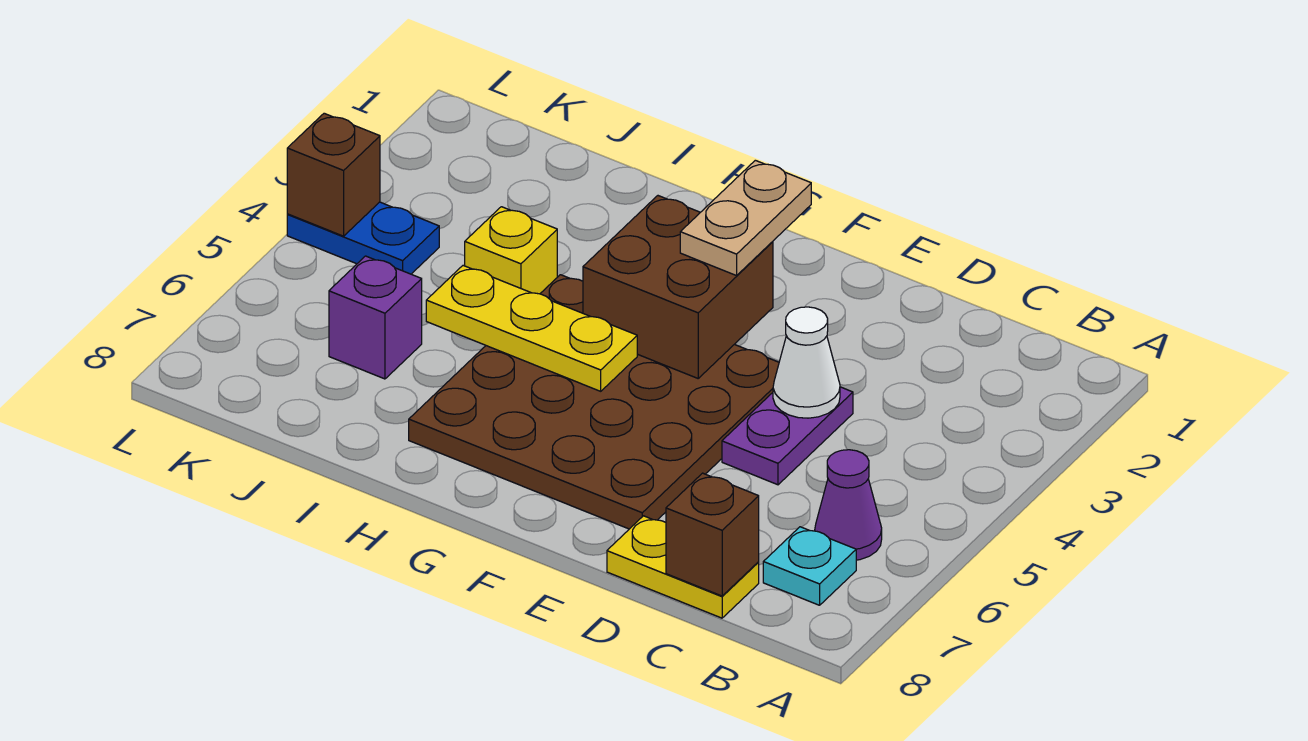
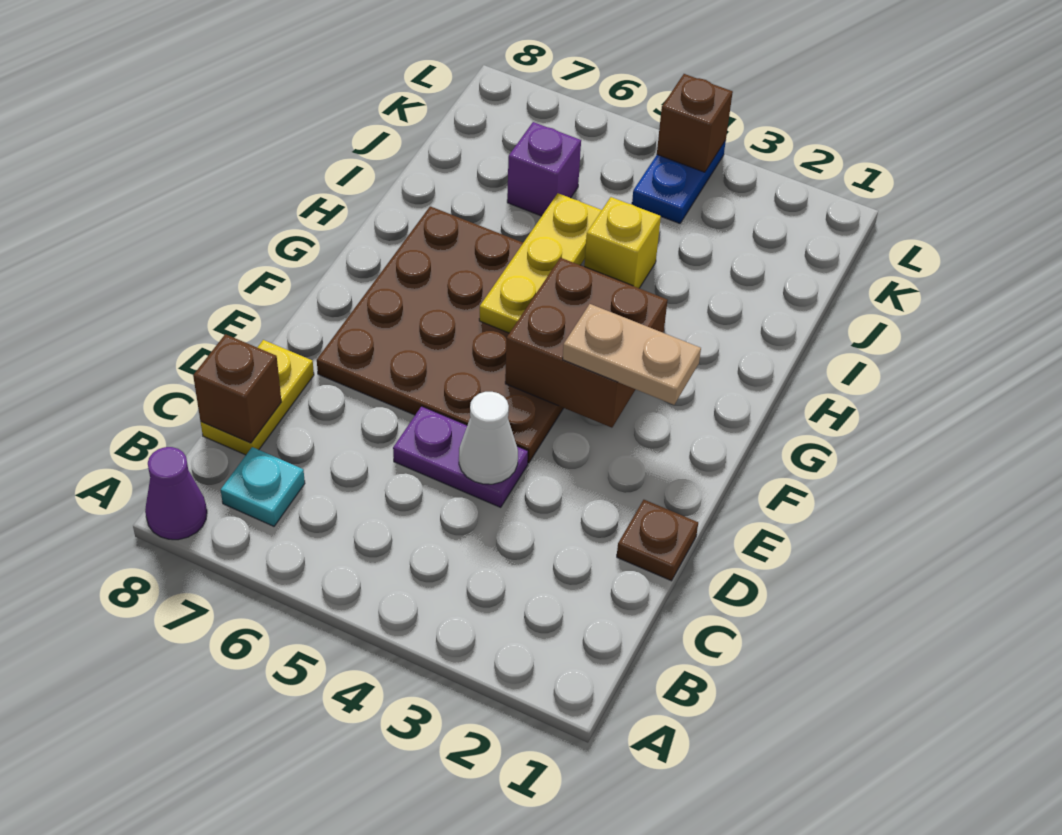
purple cone B6 level 1 -> purple cone A8 level 1
none -> brown plate D1 level 1

